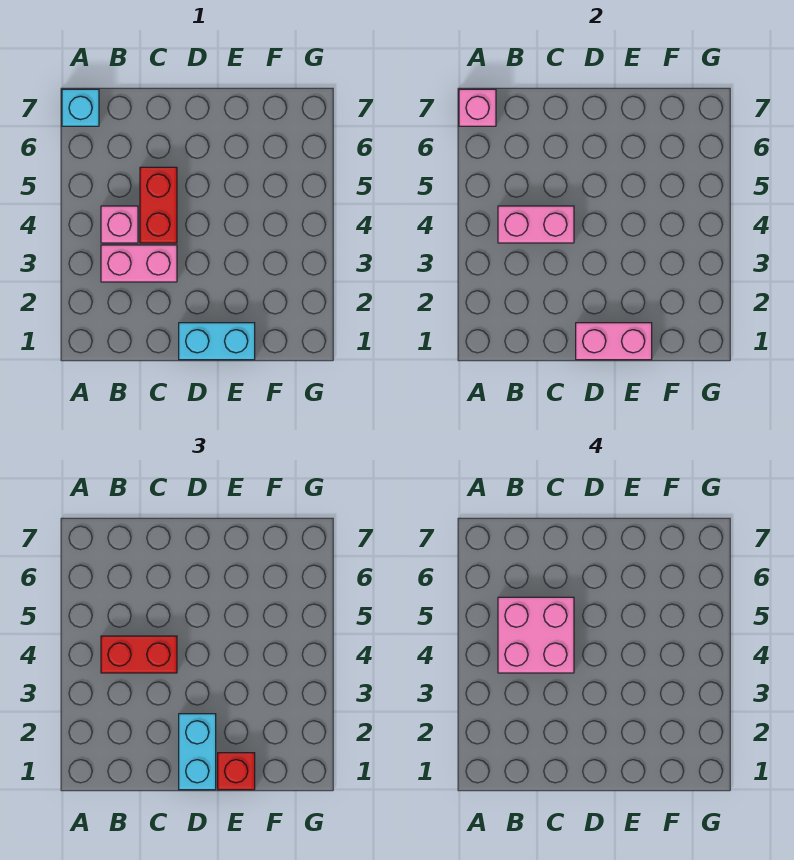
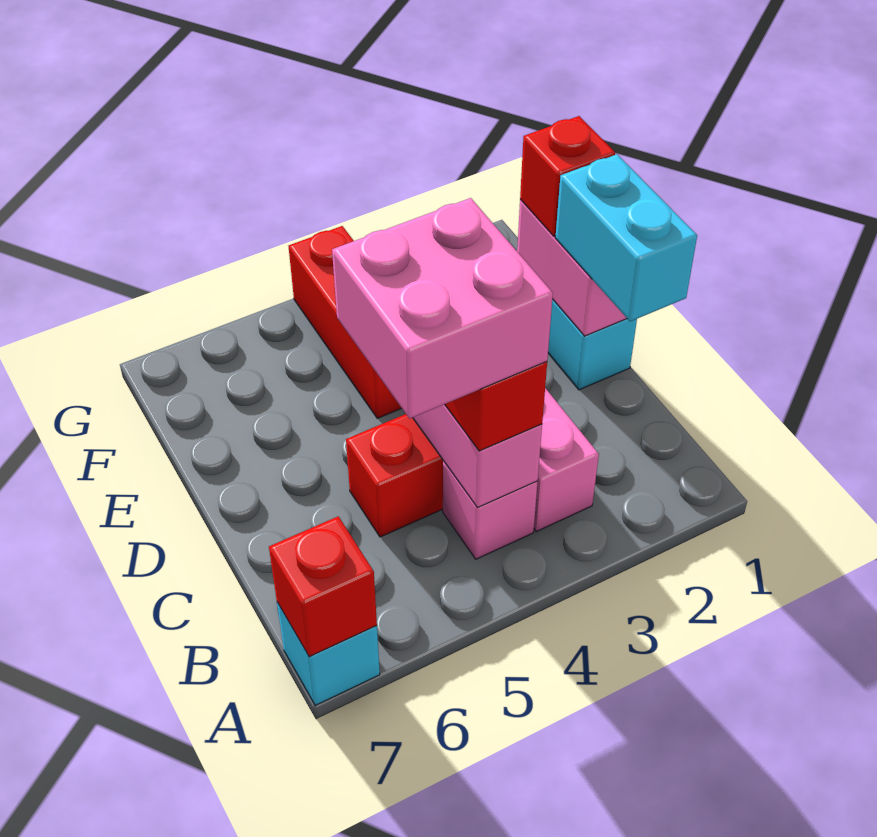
pink brick A7 level 2 -> red brick A7 level 2
cyan brick D1:D2 level 3 -> cyan brick C1:D1 level 3
none -> red brick E4:G4 level 1

